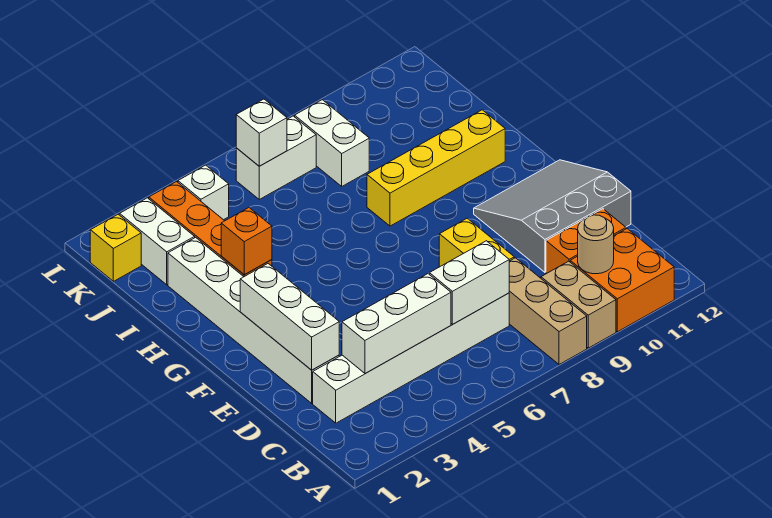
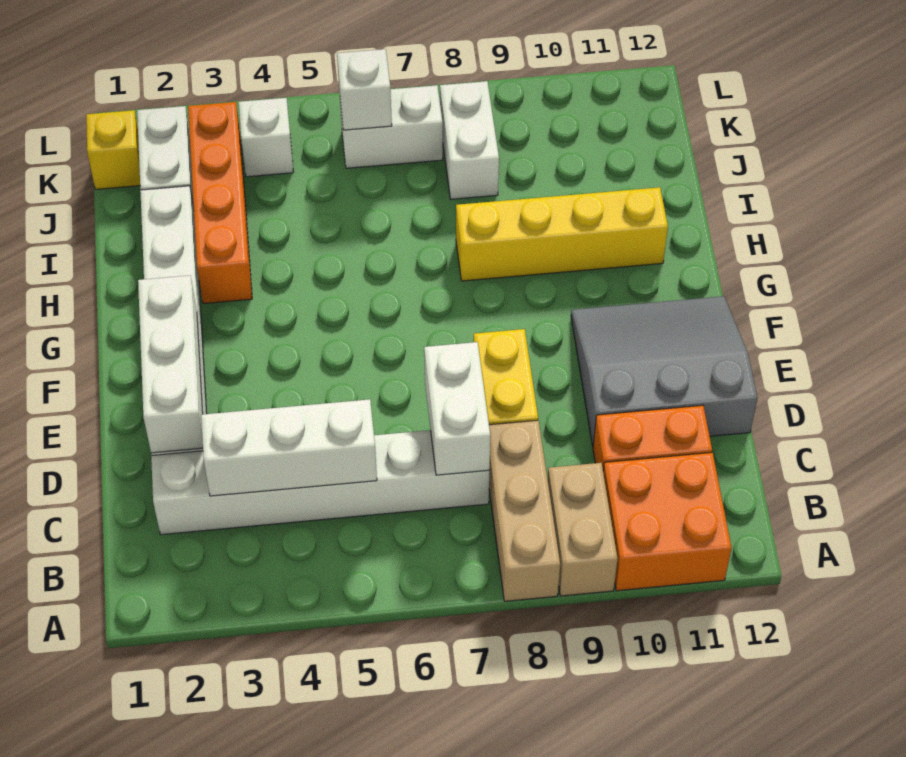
tan round brick B10 level 2 -> none
white brick C6:C7 level 2 -> white brick C7:D7 level 2
orange brick H3 level 2 -> none

